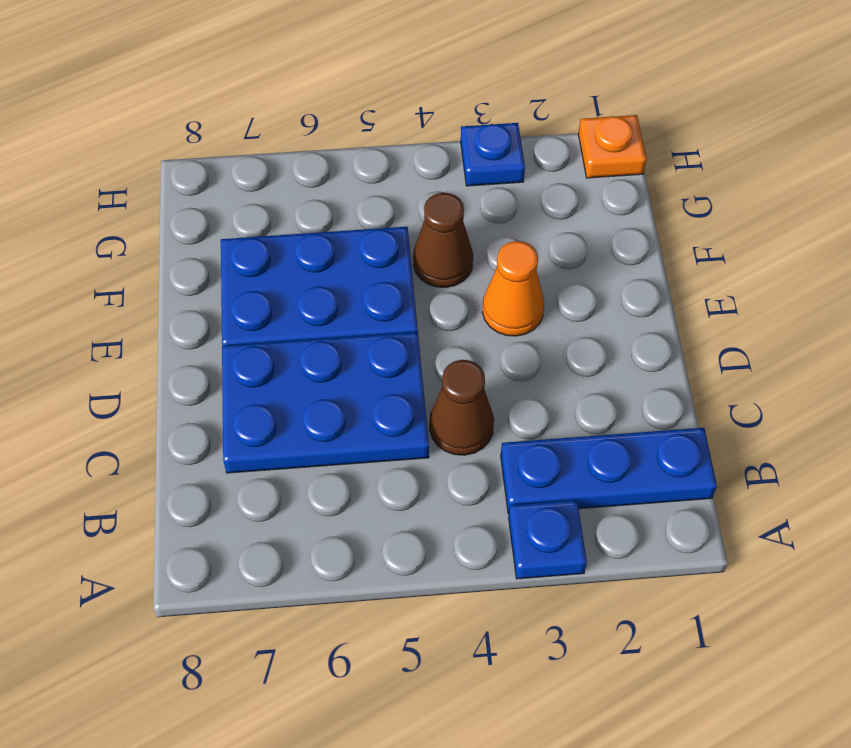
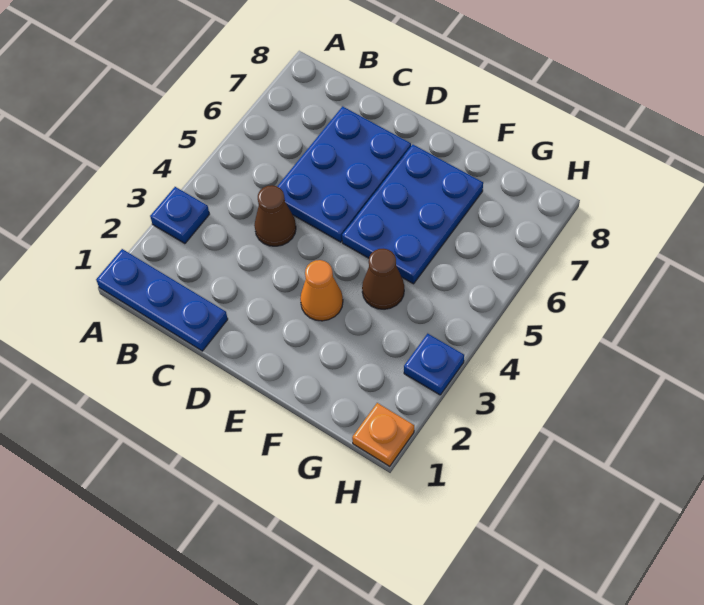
blue plate B1:B3 level 1 -> blue plate A1:C1 level 1

